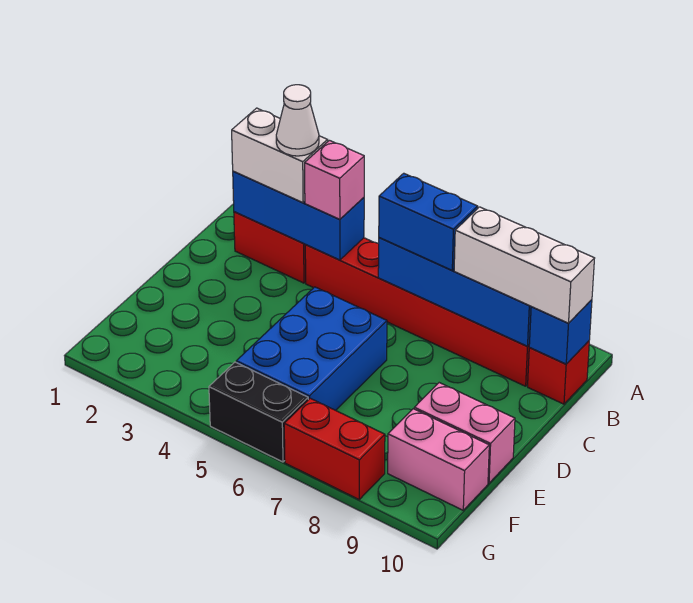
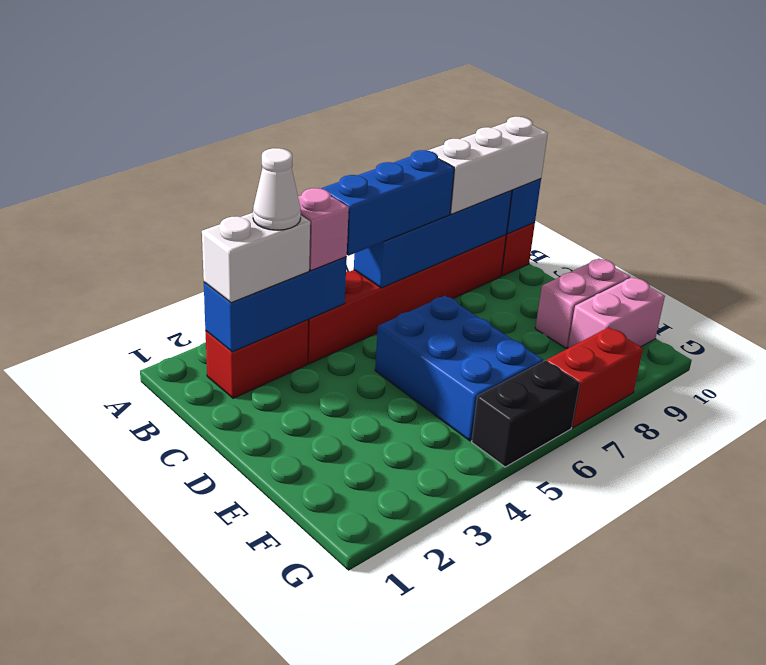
blue brick B6:B7 level 3 -> blue brick B5:B7 level 3

